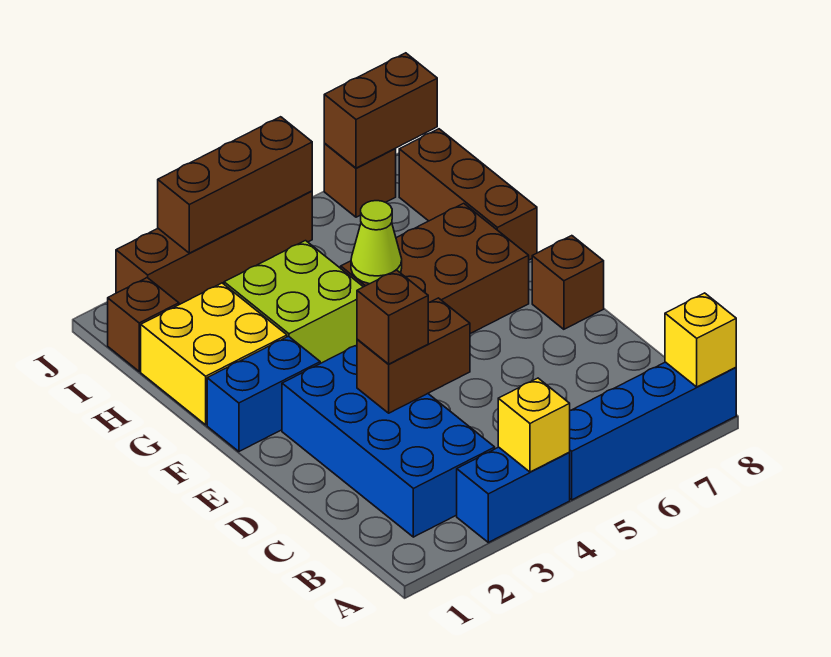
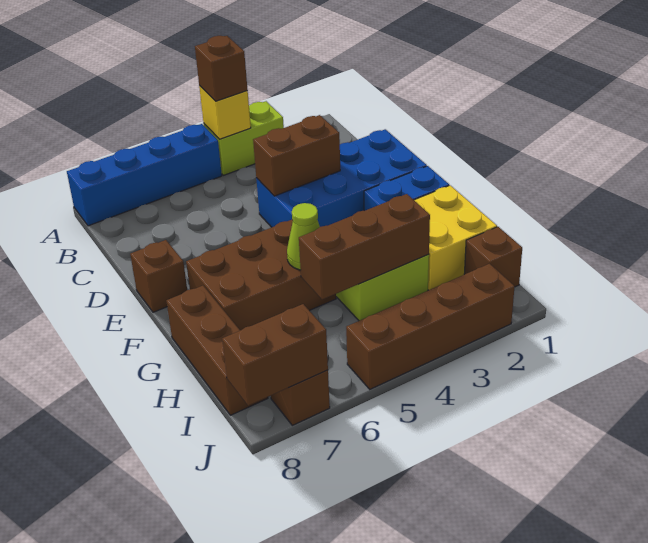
blue brick A3:A4 level 1 -> lime brick A3:A4 level 1
yellow brick A8 level 2 -> none
blue brick B2:E3 level 1 -> blue brick D1:E4 level 1
brown brick D3 level 3 -> brown brick A4 level 3
brown brick J3:J5 level 2 -> brown brick H3:H5 level 2

